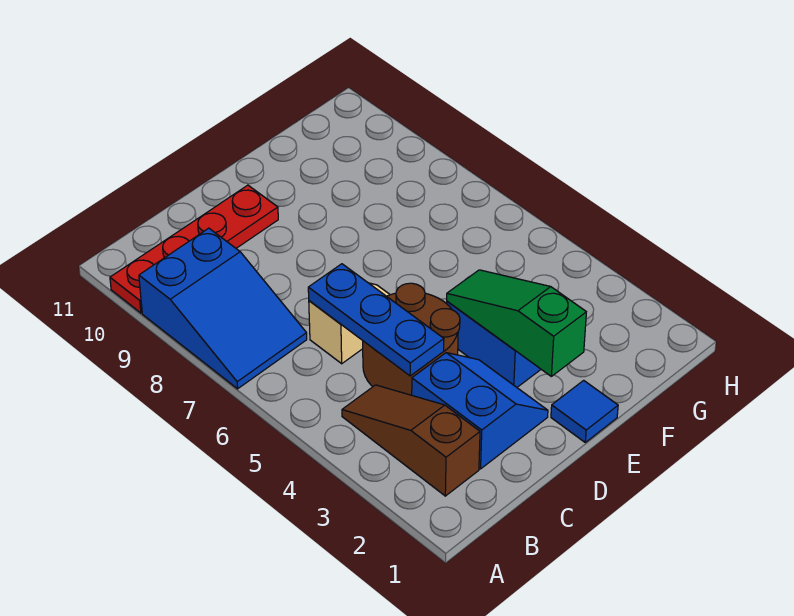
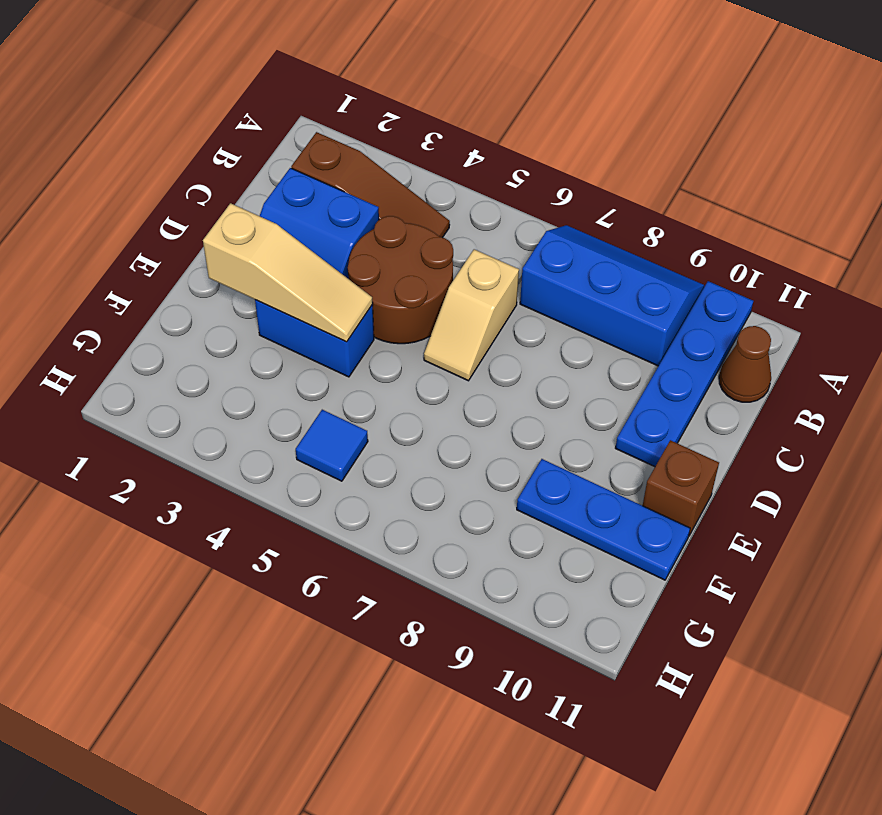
blue slope A7:B9 level 1 top 9 -> blue slope A7:B9 level 1 top B
red plate A10:D10 level 1 -> blue plate A10:D10 level 1
none -> brown cone B11 level 1
blue plate C4:C6 level 2 -> blue plate F9:F11 level 1
blue tile E1 level 1 -> blue tile G5 level 1
green slope E2:E4 level 2 top 2 -> tan slope E2:E4 level 2 top 2
none -> brown brick E11 level 1

